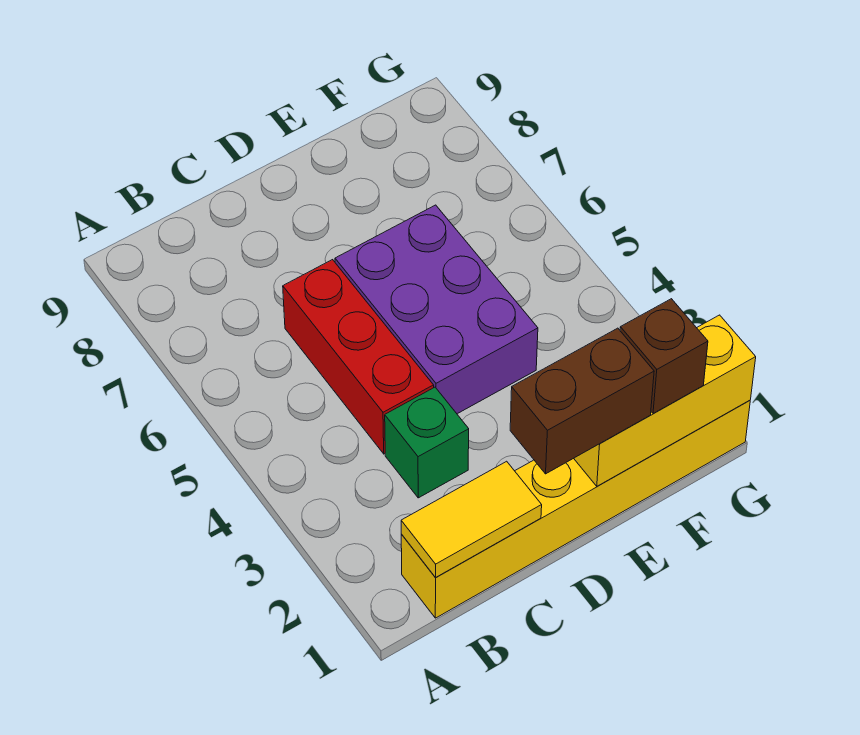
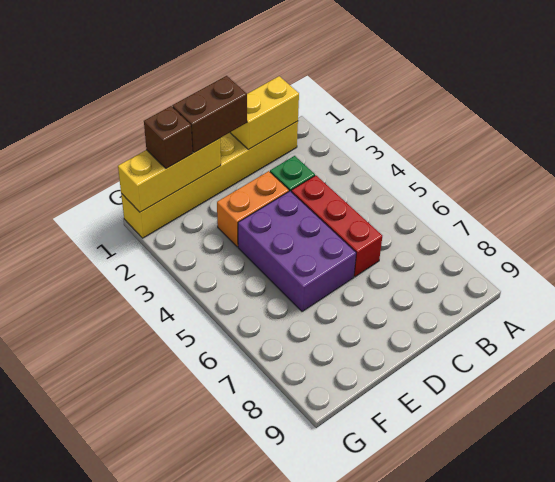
yellow tile B1:C1 level 2 -> yellow brick B1:C1 level 2
none -> orange brick D3:E3 level 1

